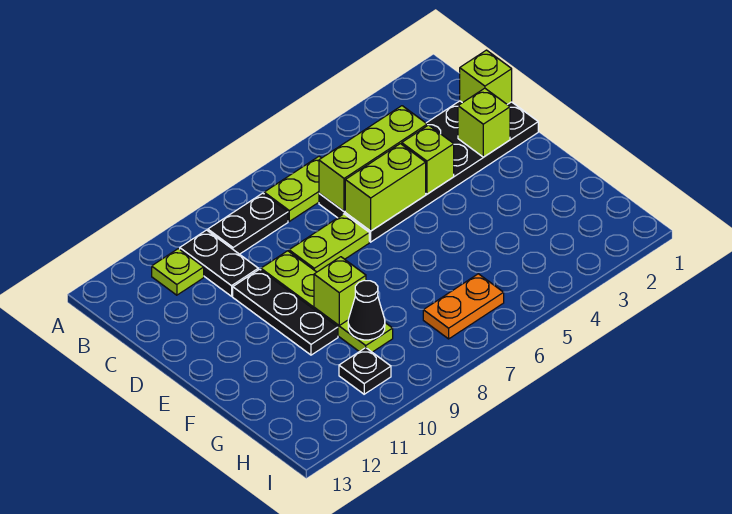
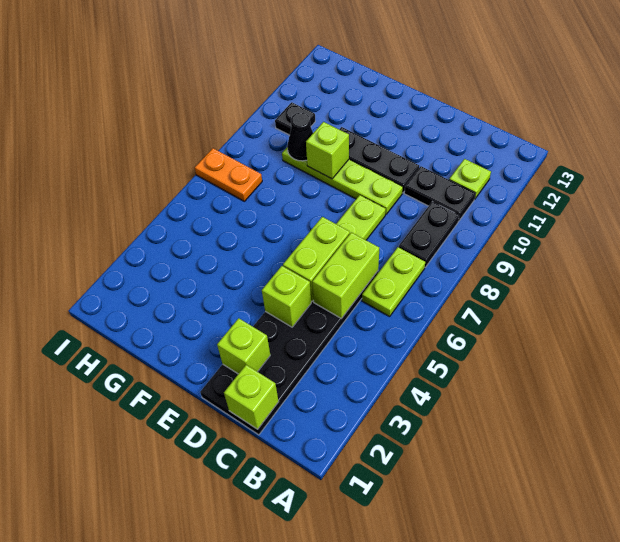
lime brick C4:C6 level 2 -> lime brick C5:C6 level 2
orange plate H6:H7 level 1 -> orange plate H7:I7 level 1

